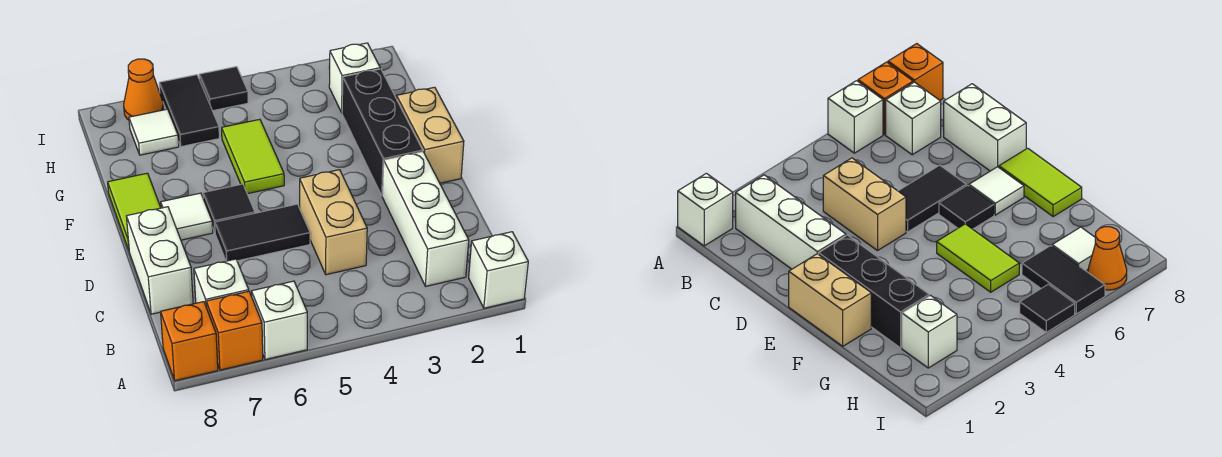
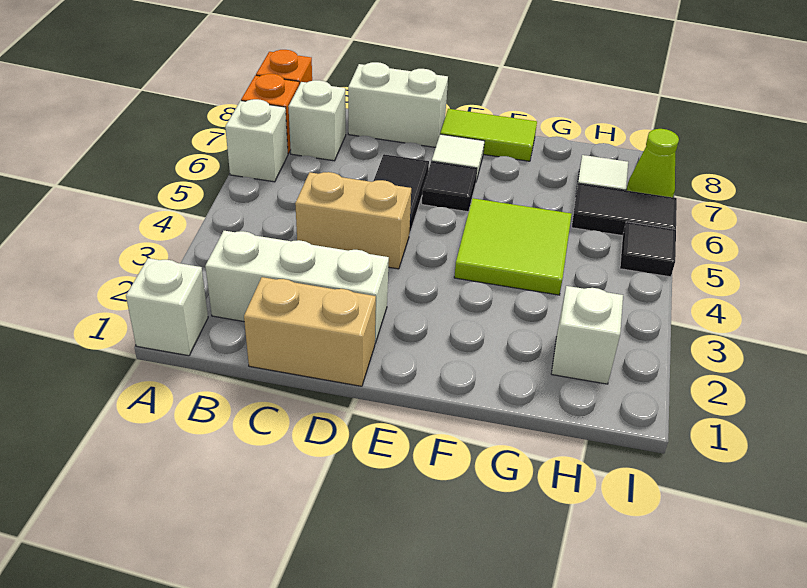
tan brick E1:F1 level 1 -> tan brick C1:D1 level 1
black brick E2:G2 level 1 -> none
lime tile F5:G5 level 1 -> lime tile F4:G5 level 1
orange cone I7 level 1 -> lime cone I7 level 1

